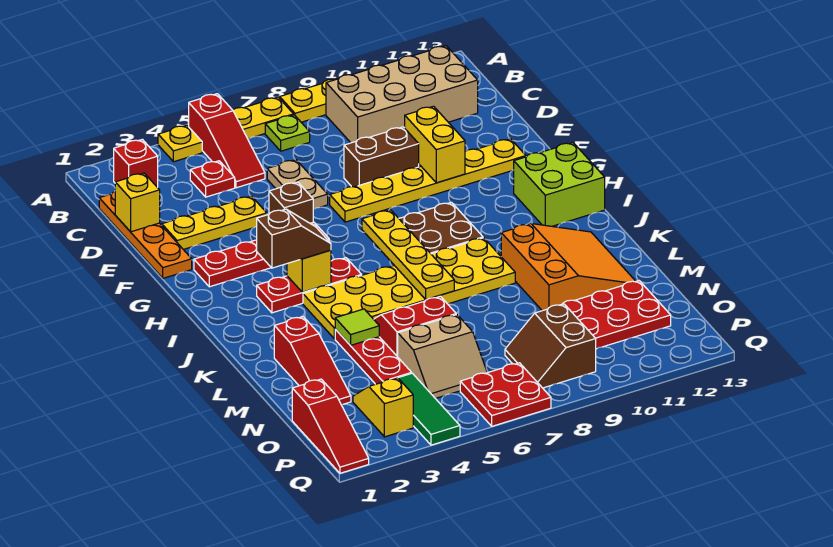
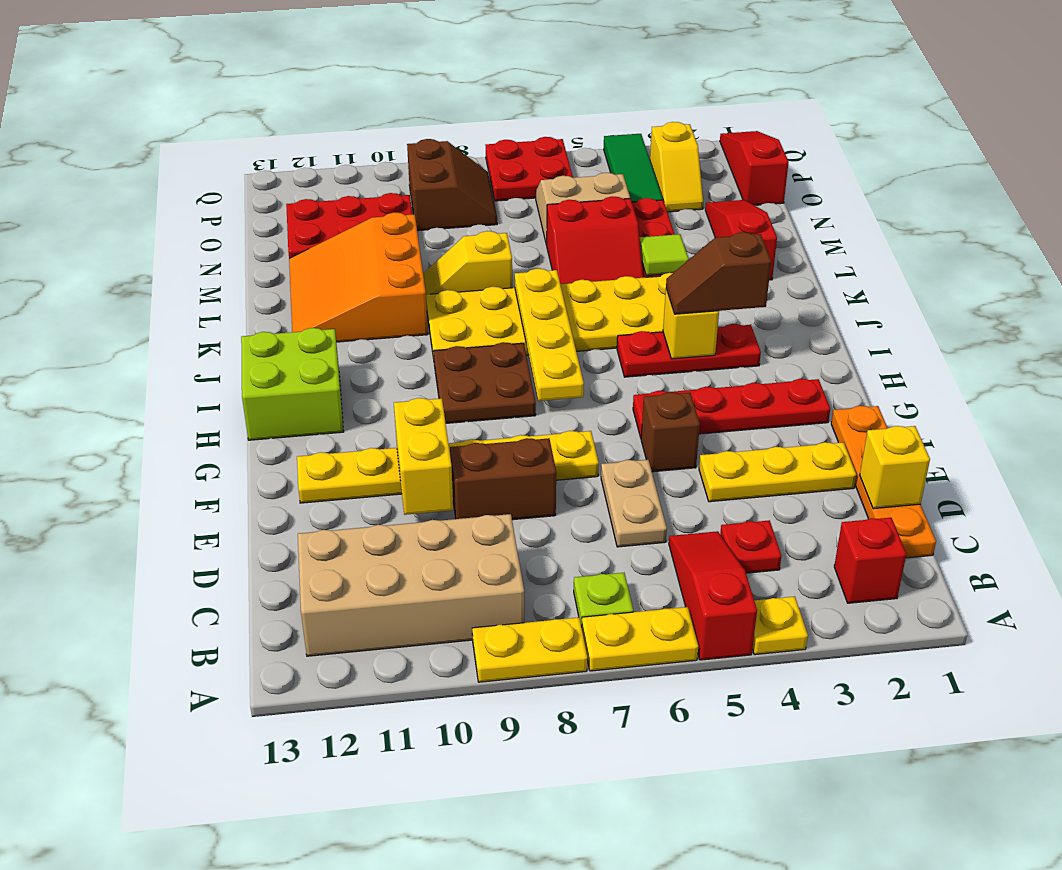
none -> yellow slope L8:L9 level 1 top 8

